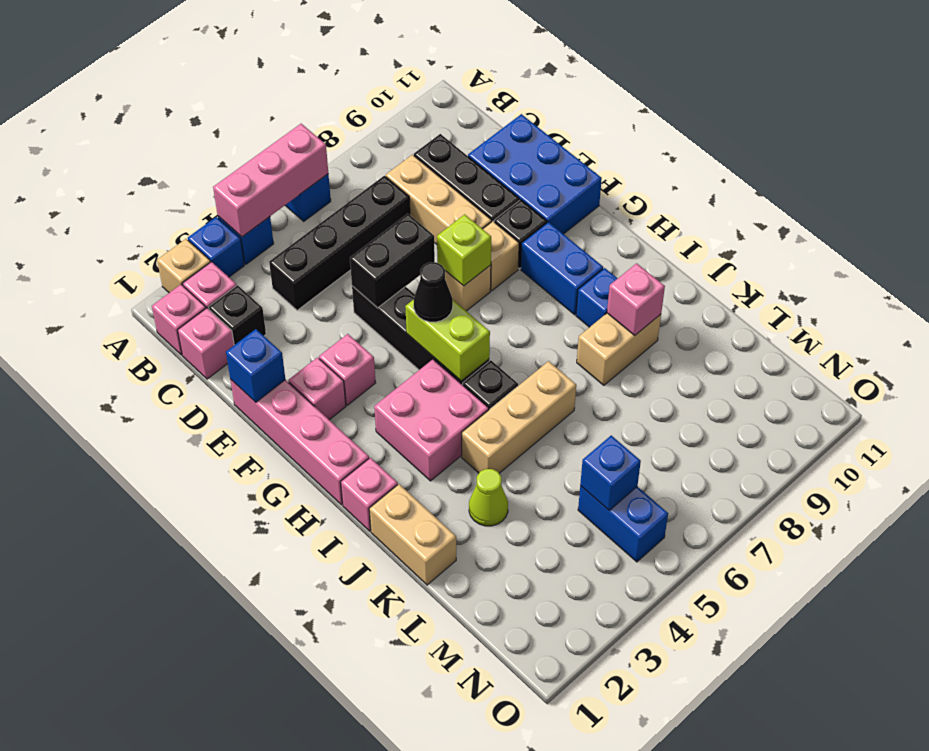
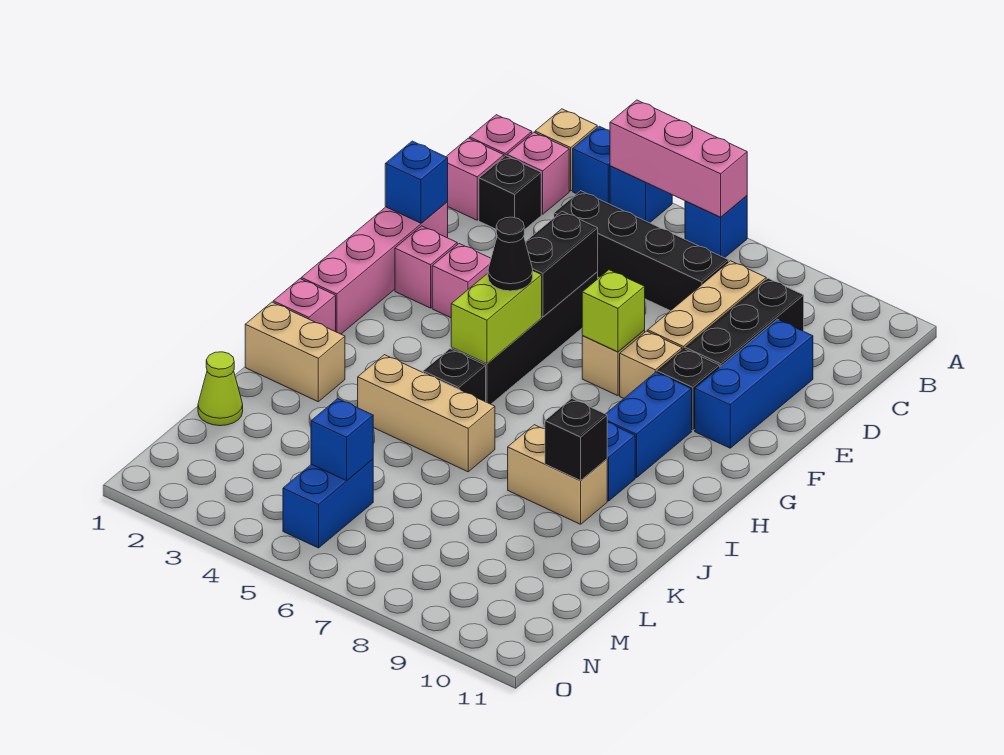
blue brick D10:F11 level 1 -> blue brick D10:F10 level 1
black brick E5:E6 level 2 -> black brick E5:F5 level 2
pink brick H3:I4 level 1 -> none
tan brick J1:K1 level 1 -> tan brick J1:J2 level 1
pink brick J9 level 2 -> black brick J9 level 2
lime cone K3 level 1 -> lime cone L1 level 1

